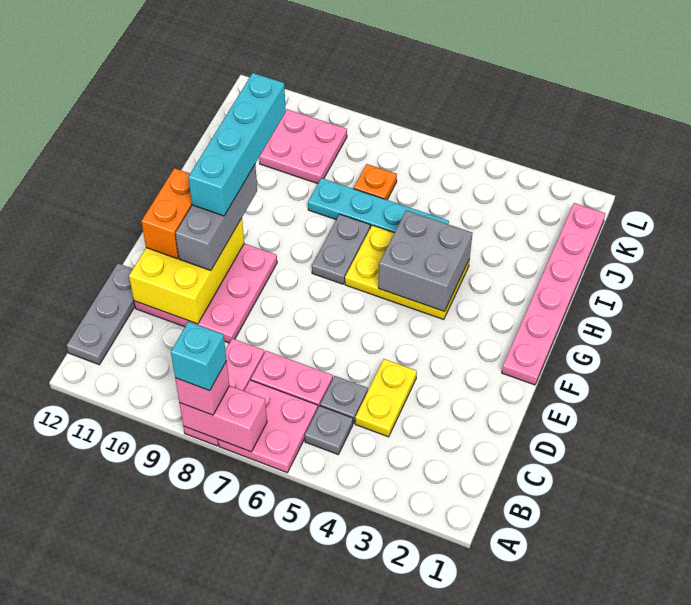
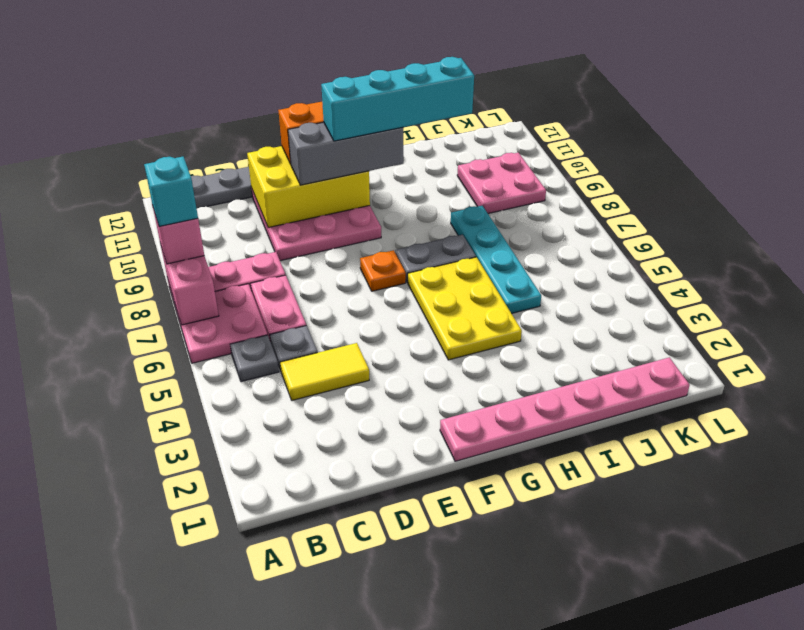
yellow plate C4:D4 level 1 -> yellow tile C4:D4 level 1
grey brick G4:H5 level 2 -> none
orange plate J7 level 1 -> orange plate F7 level 1

